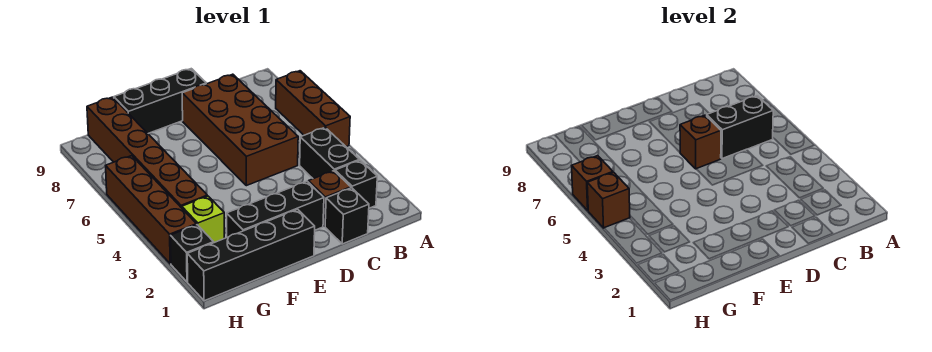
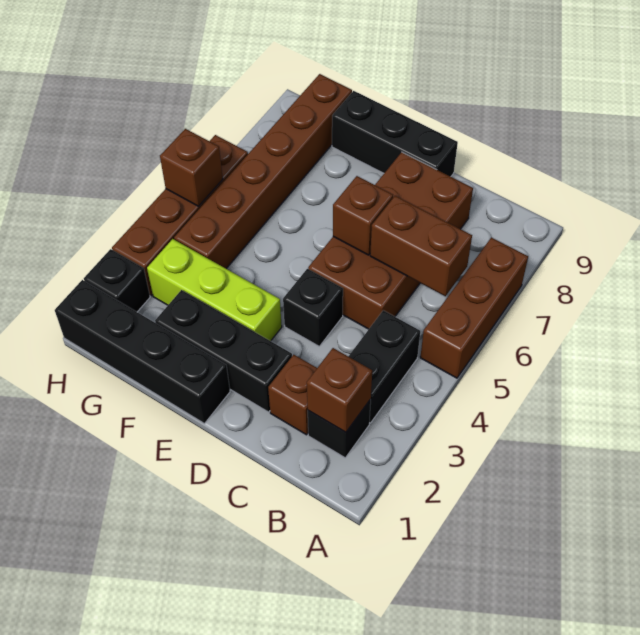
black brick B6:C6 level 2 -> brown brick B6:C6 level 2
black brick C1 level 1 -> black brick D4 level 1
lime brick G3 level 1 -> lime brick E3:G3 level 1
brown brick H6 level 2 -> brown brick B2 level 2

